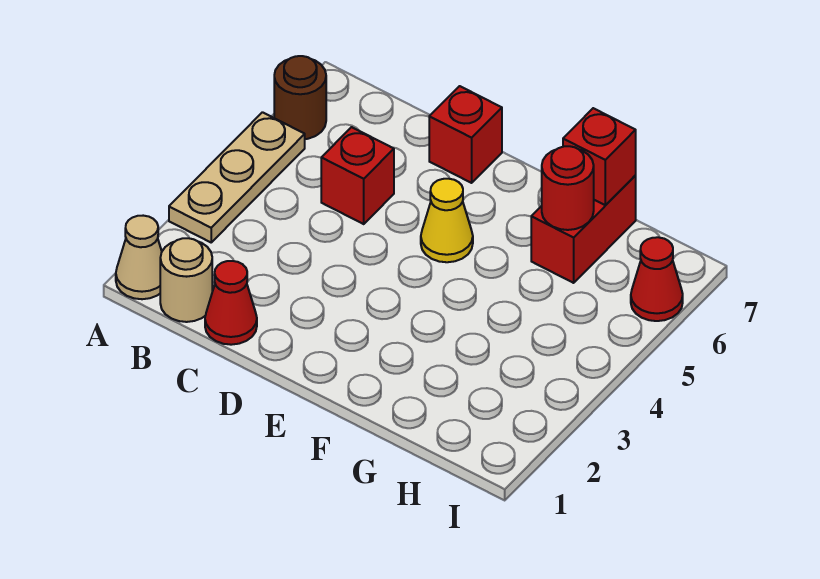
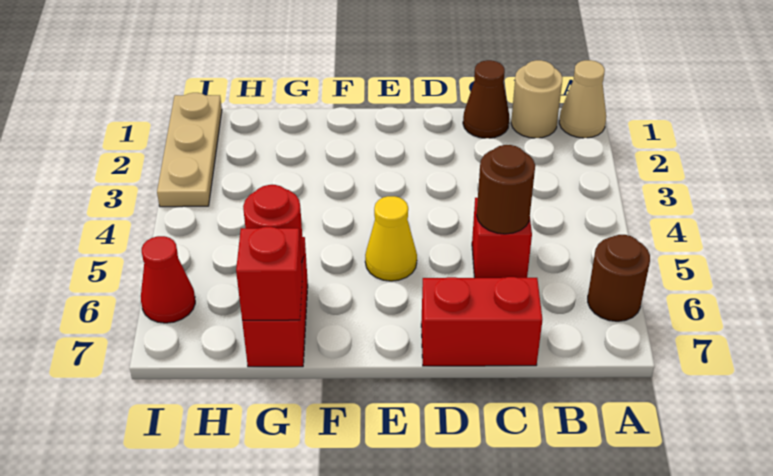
tan plate A3:A5 level 1 -> tan plate I1:I3 level 1
red cone C1 level 1 -> brown cone C1 level 1
none -> brown round brick C5 level 2
red brick D7 level 1 -> red brick C7:D7 level 1

